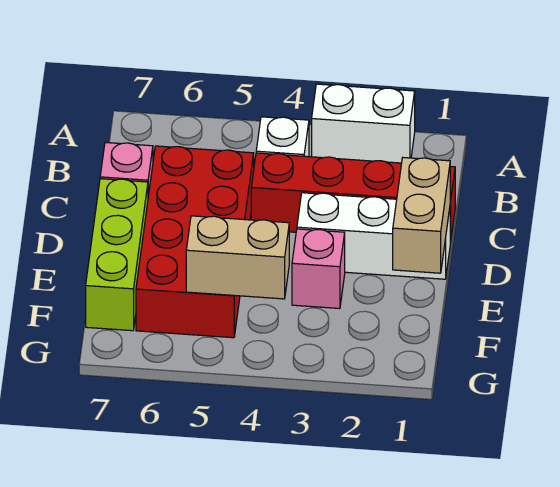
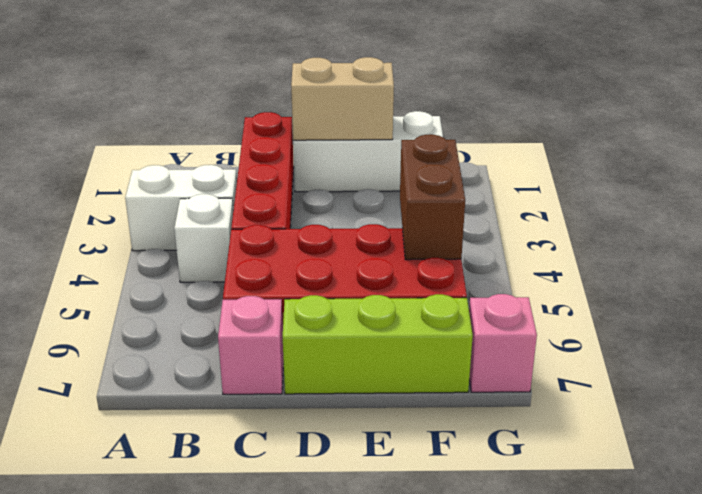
white brick A2:A3 level 1 -> white brick A3:B3 level 1
white brick D1:D3 level 1 -> white brick D1:F1 level 1
pink brick E3 level 1 -> pink brick G7 level 1
tan brick F4:F5 level 2 -> brown brick F4:F5 level 2

